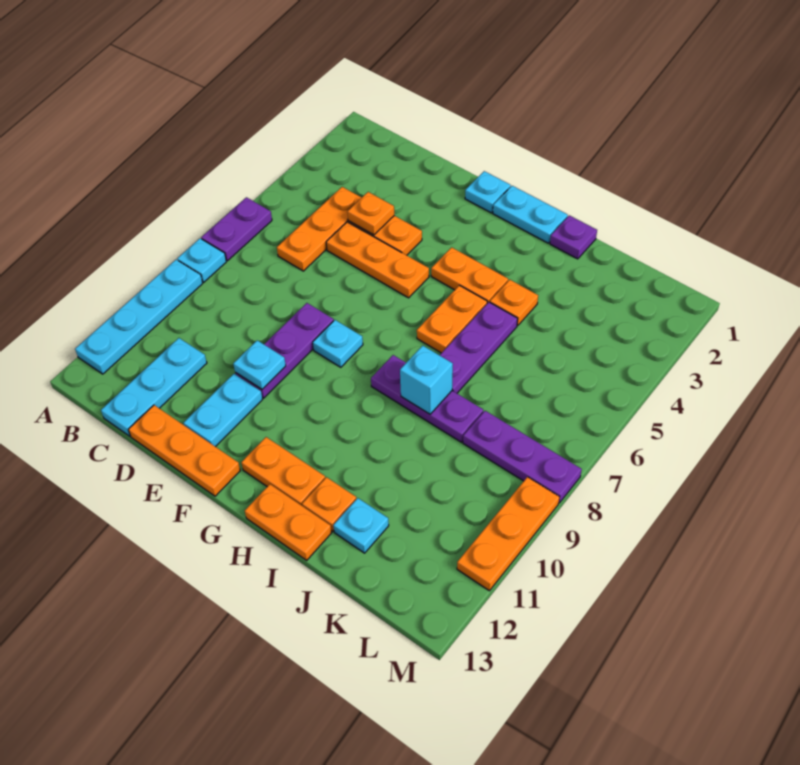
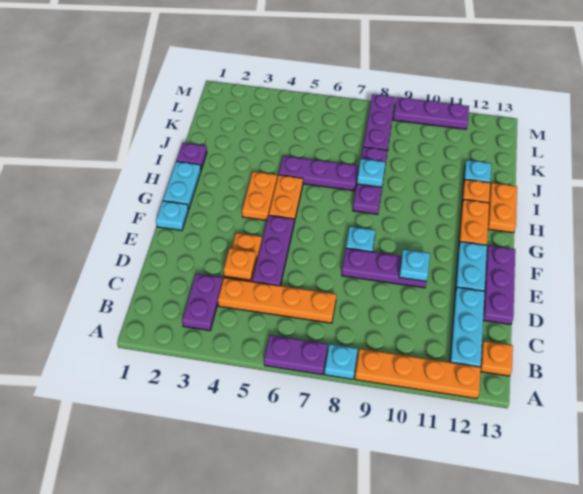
cyan plate A9:A12 level 1 -> orange plate A9:A12 level 1
none -> purple plate B3:C3 level 1
orange plate C4:C6 level 1 -> orange plate C4:C7 level 1
cyan plate C11:C13 level 1 -> cyan plate B12:D12 level 1
orange plate D5:F5 level 1 -> purple plate D5:F5 level 1
orange plate D13:F13 level 1 -> purple plate D13:F13 level 1
cyan plate E11:E12 level 1 -> cyan plate E12:F12 level 1
orange plate H5:H6 level 1 -> orange plate G5:H5 level 1
orange plate I4 level 1 -> orange plate B13 level 1
cyan brick I8 level 2 -> cyan plate I8 level 2
orange plate M9:M11 level 1 -> purple plate M9:M11 level 1

